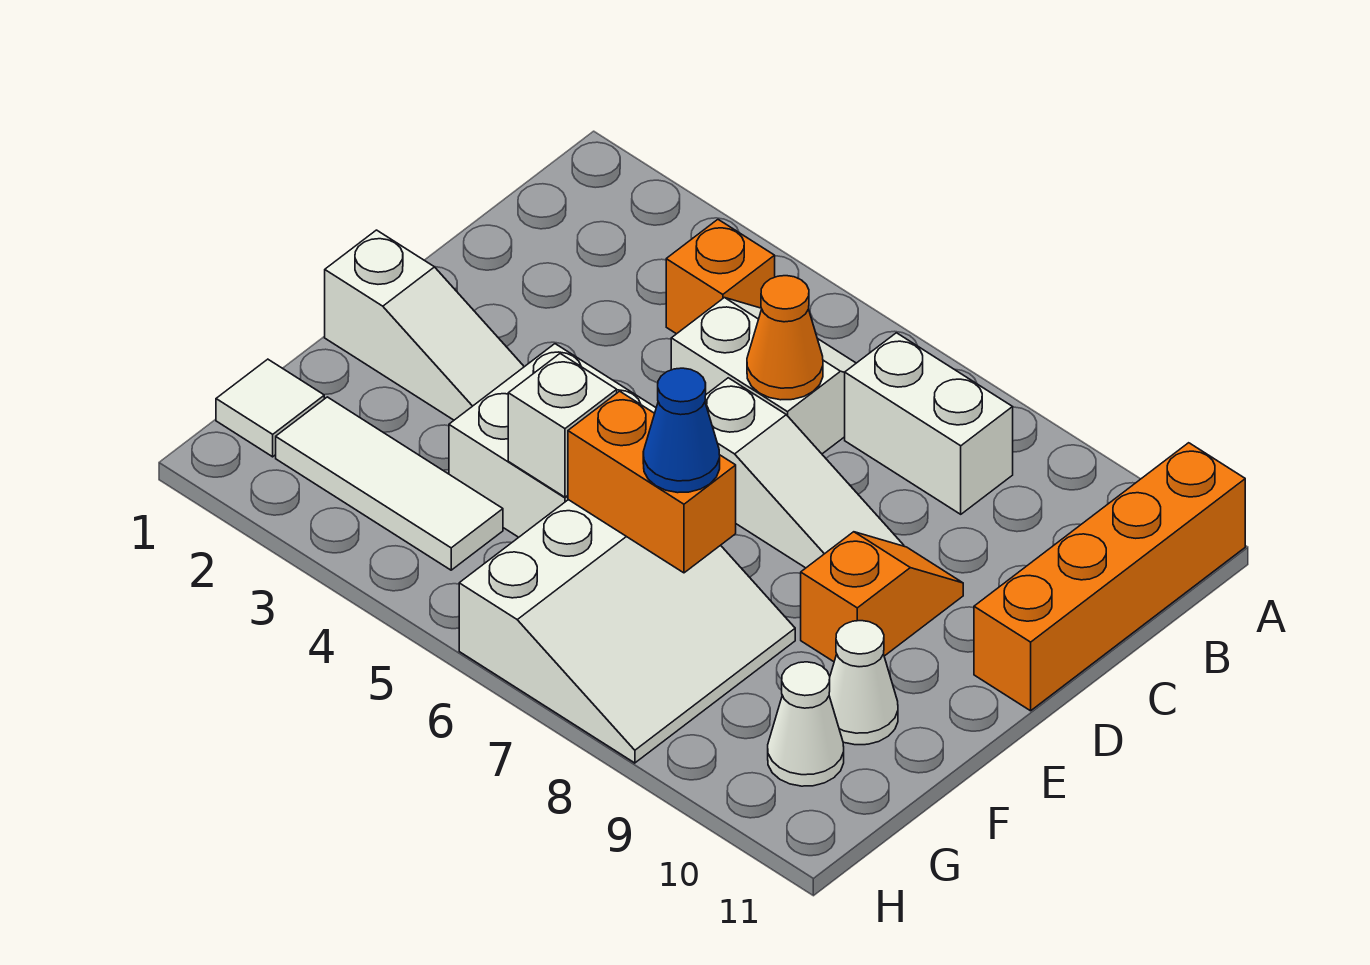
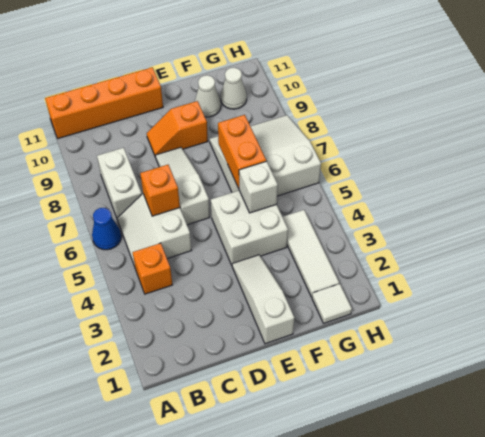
orange cone C6 level 2 -> orange brick C6 level 2
blue cone F7 level 3 -> blue cone A6 level 1

